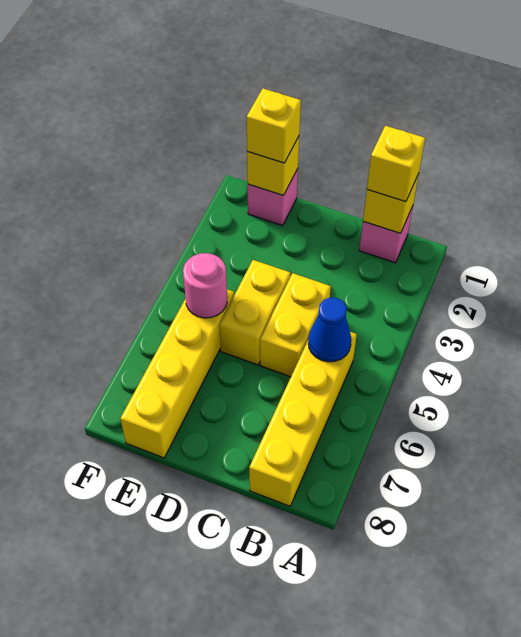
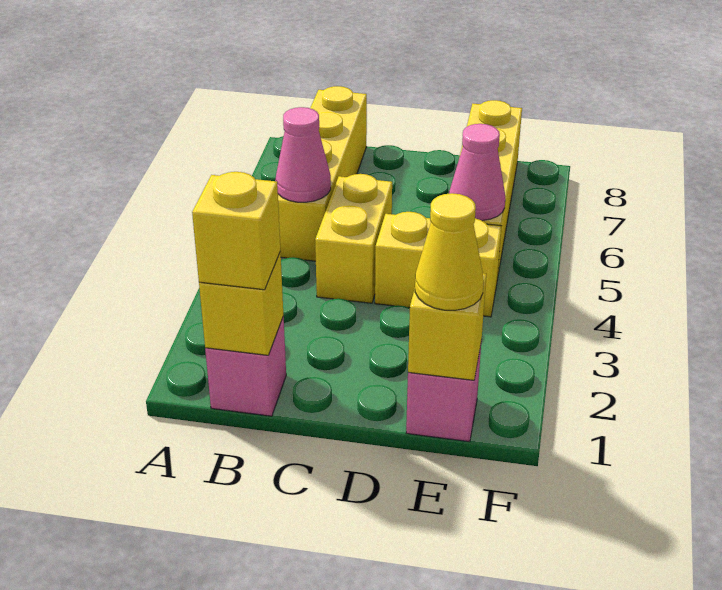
blue cone B5 level 2 -> pink cone B5 level 2
yellow brick D4:D5 level 1 -> yellow brick D4:E4 level 1
yellow brick E1 level 3 -> yellow cone E1 level 3
pink round brick E5 level 2 -> pink cone E5 level 2

